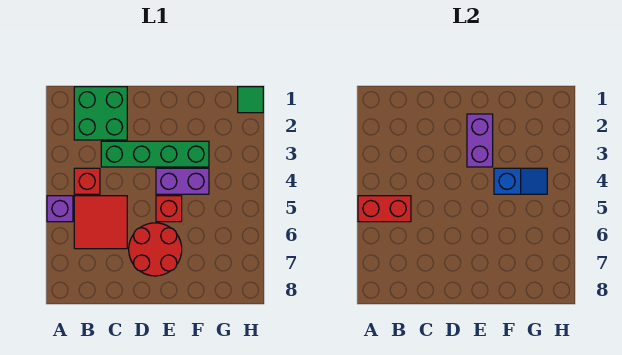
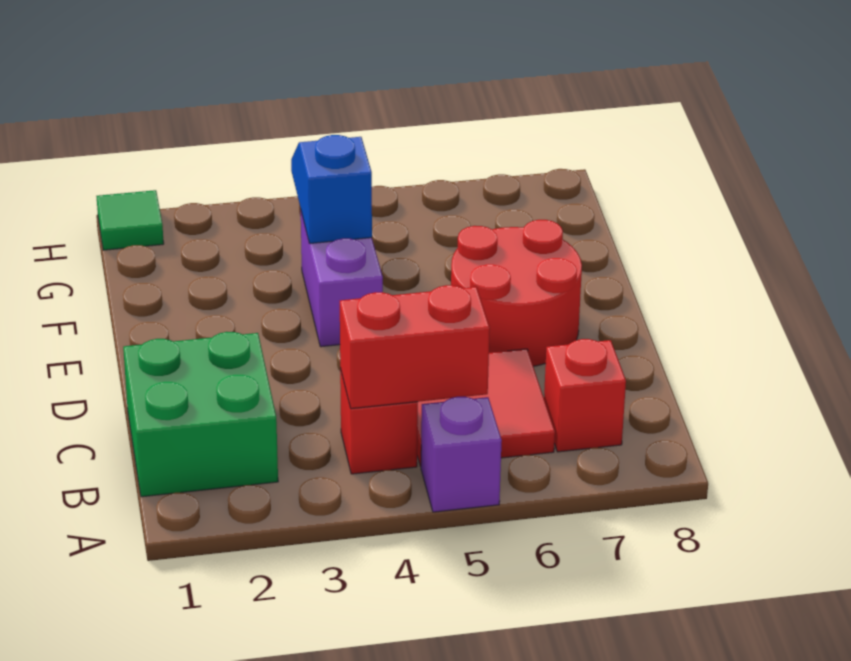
red brick A5:B5 level 2 -> red brick B4:B5 level 2
green brick C3:F3 level 1 -> none
purple brick E2:E3 level 2 -> none
red brick E5 level 1 -> red brick B7 level 1

